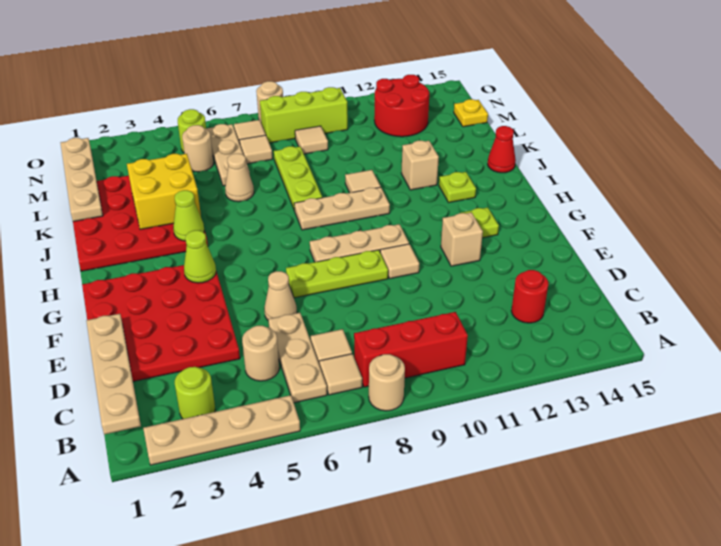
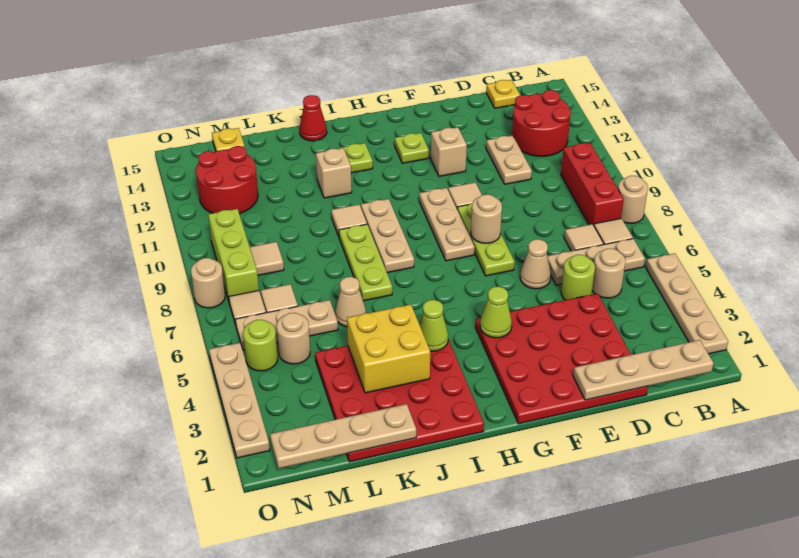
lime round brick B3 level 1 -> lime round brick D5 level 1
red round brick C13 level 1 -> red round brick B12:C13 level 1
none -> yellow plate C15 level 1
none -> tan plate D11:D12 level 1
none -> tan round brick F8 level 2
lime plate J8:L8 level 1 -> lime plate J7:J9 level 1
none -> tan plate O2:O5 level 1

